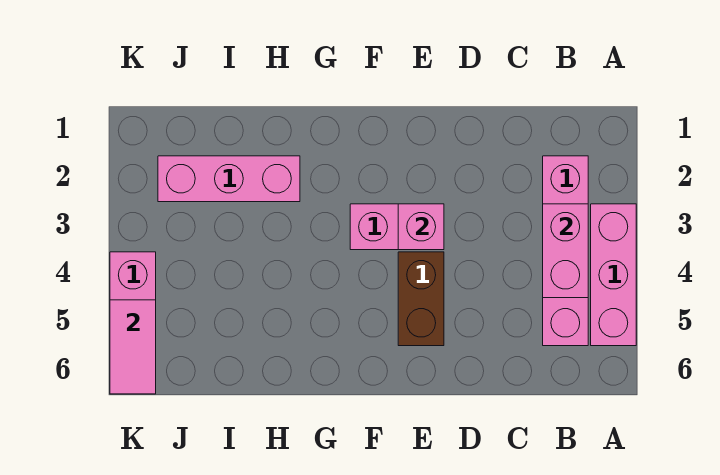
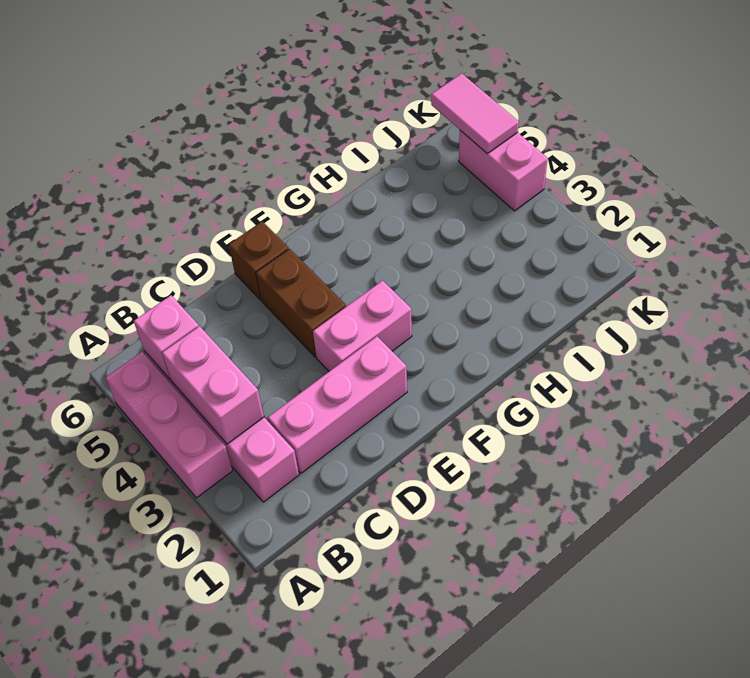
pink brick E3 level 2 -> pink brick B5 level 2
none -> brown brick E6 level 1
pink brick H2:J2 level 1 -> pink brick C2:E2 level 1

